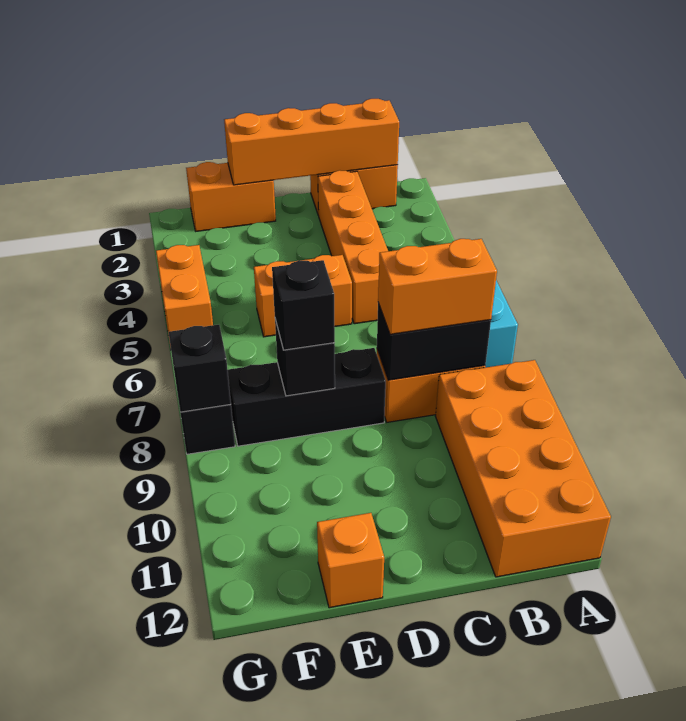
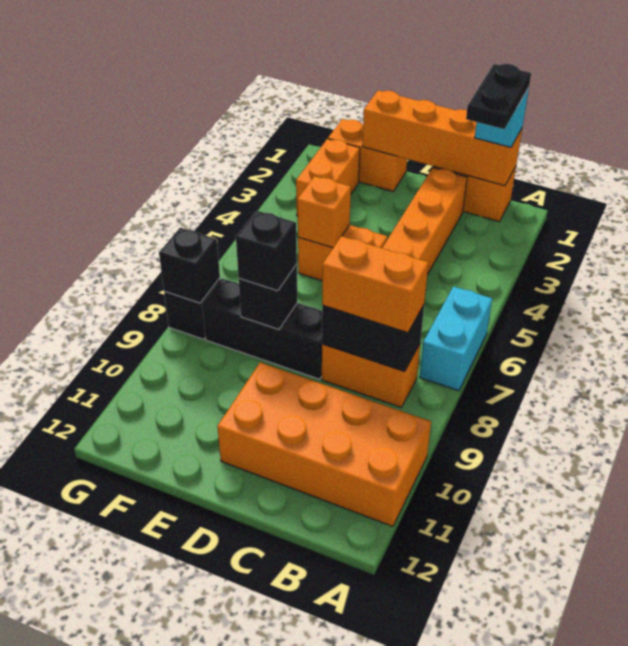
orange brick A9:B12 level 1 -> orange brick A10:D11 level 1
none -> cyan brick B1 level 3
none -> black plate B1:B2 level 4
orange brick E12 level 1 -> orange brick E5 level 2
orange brick G4:G5 level 1 -> orange brick F2:F3 level 1

